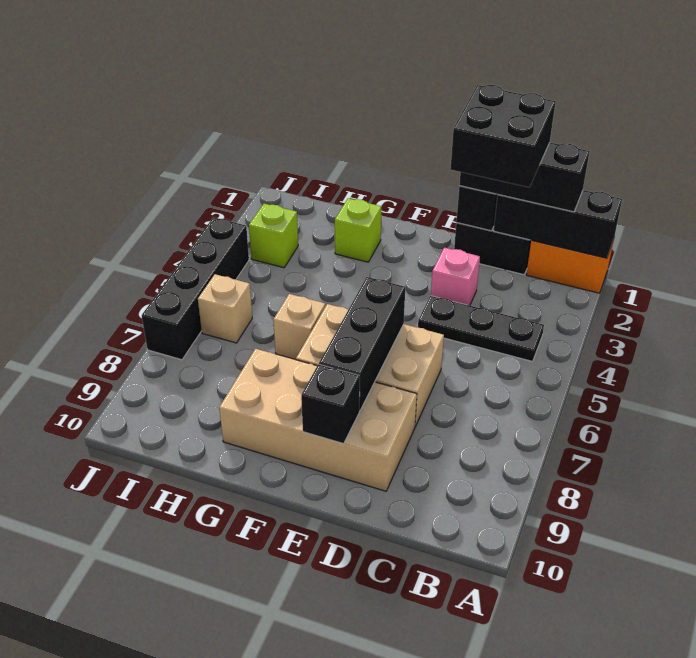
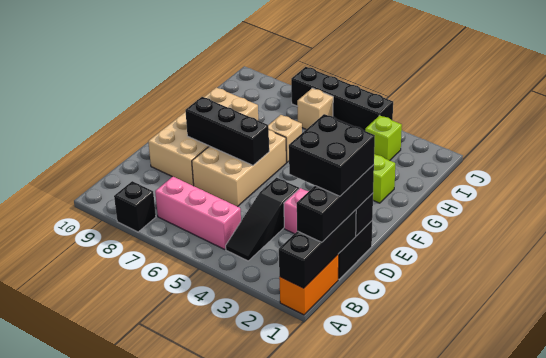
black plate B4:D4 level 1 -> black slope B4:D4 level 1 top D
none -> pink brick B5:B7 level 1
black brick E9 level 2 -> black brick A8 level 1

